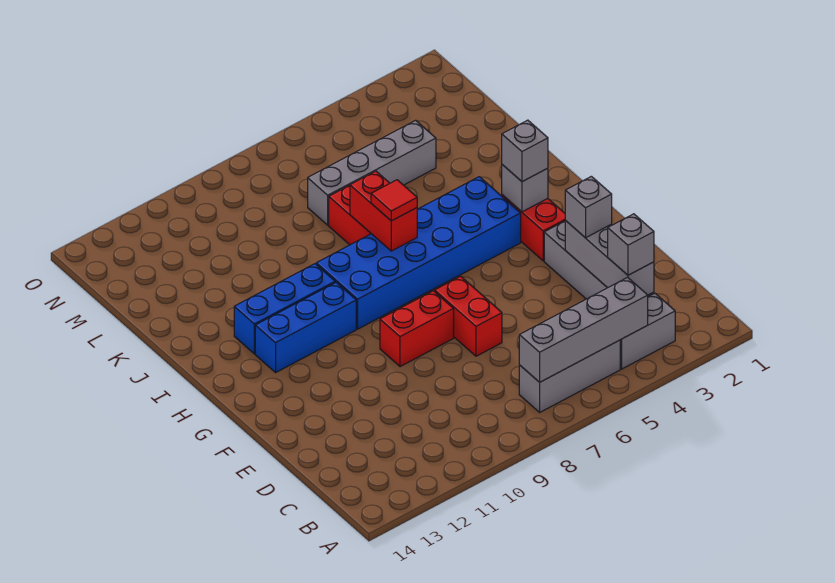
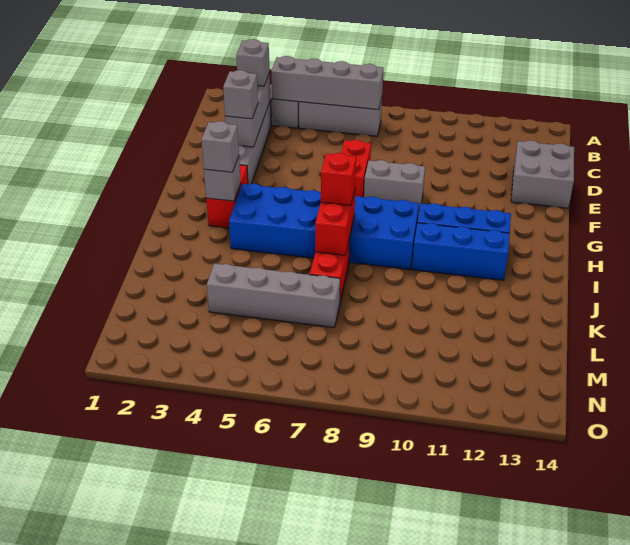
none -> grey brick D13:E14 level 1
red brick F8:F9 level 1 -> grey brick F8:F9 level 1
red tile I7 level 3 -> red brick I7 level 3

